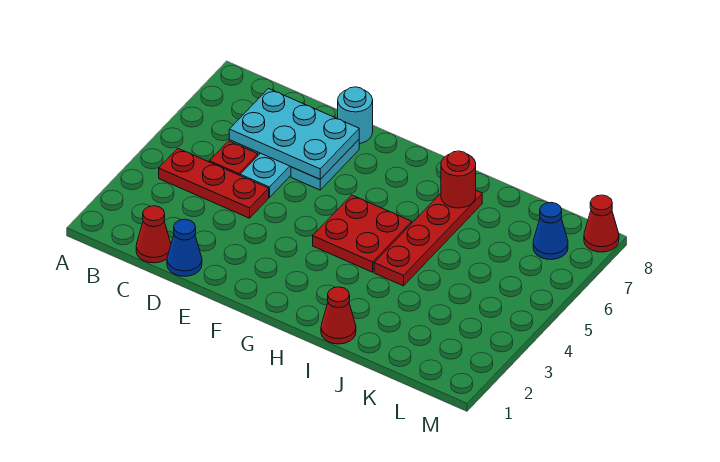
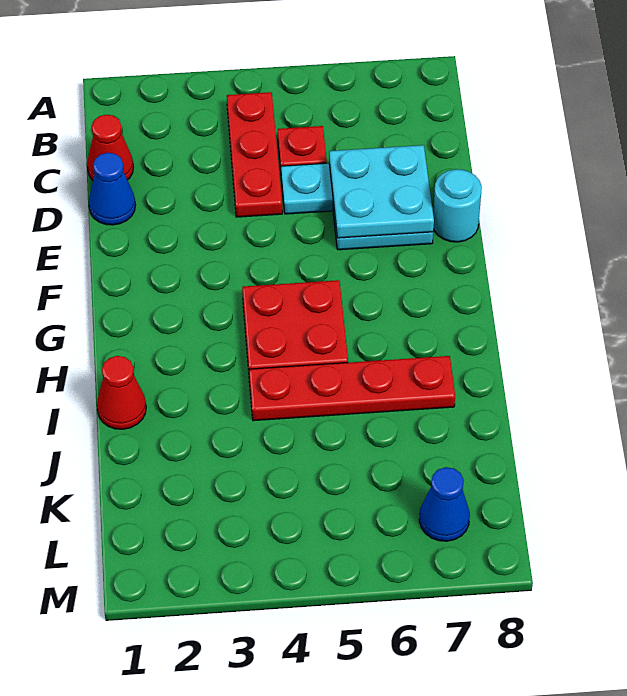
cyan plate C6:E7 level 2 -> cyan plate D6:E7 level 2
red round brick I7 level 2 -> none
red cone M8 level 1 -> none

